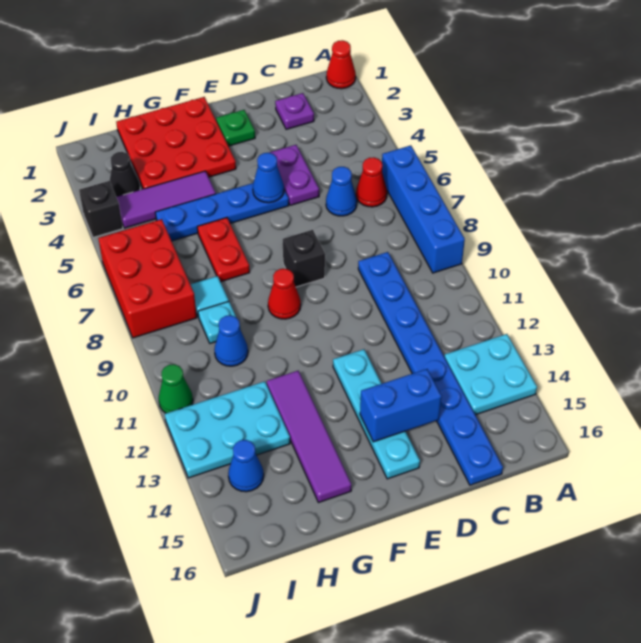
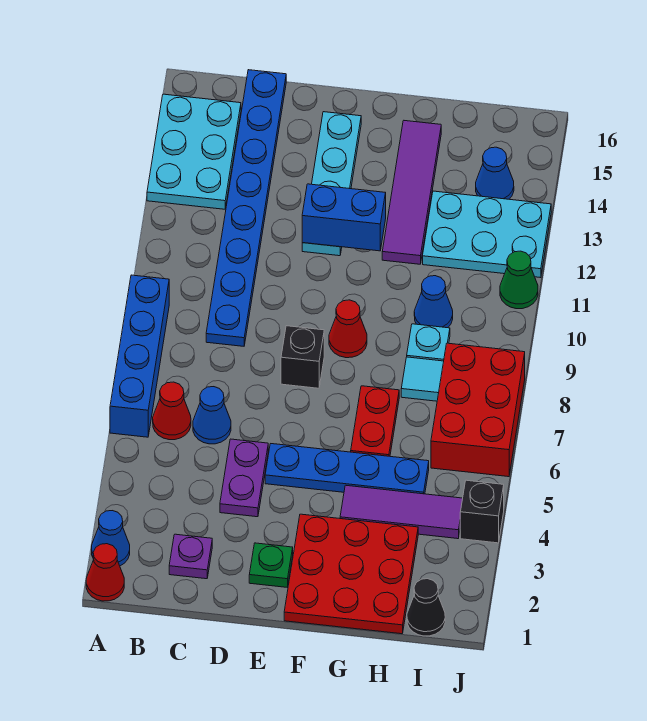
cyan plate A13:B14 level 1 -> cyan plate A13:B15 level 1
blue brick D14:E14 level 2 -> blue brick E12:F12 level 2
blue cone E5 level 2 -> blue cone A2 level 1
black cone I3 level 1 -> black cone I1 level 1

